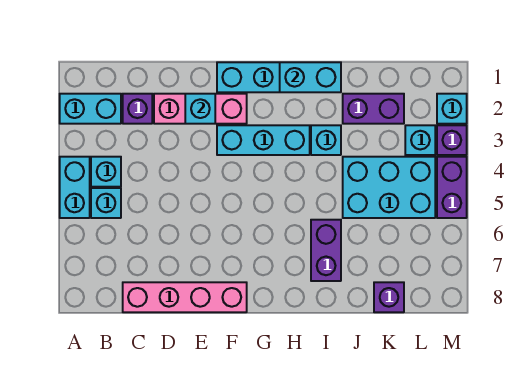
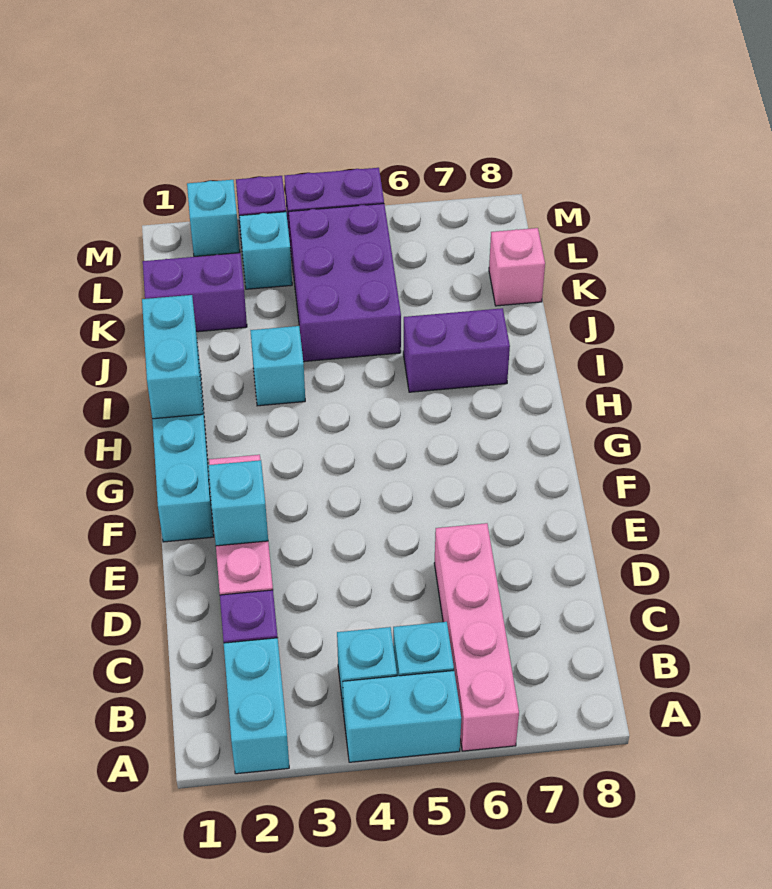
pink brick C8:F8 level 1 -> pink brick A6:D6 level 1
cyan brick F3:H3 level 1 -> none
purple brick J2:K2 level 1 -> purple brick K1:K2 level 1
cyan brick J4:L5 level 1 -> purple brick J4:L5 level 1
purple brick K8 level 1 -> pink brick K8 level 1

